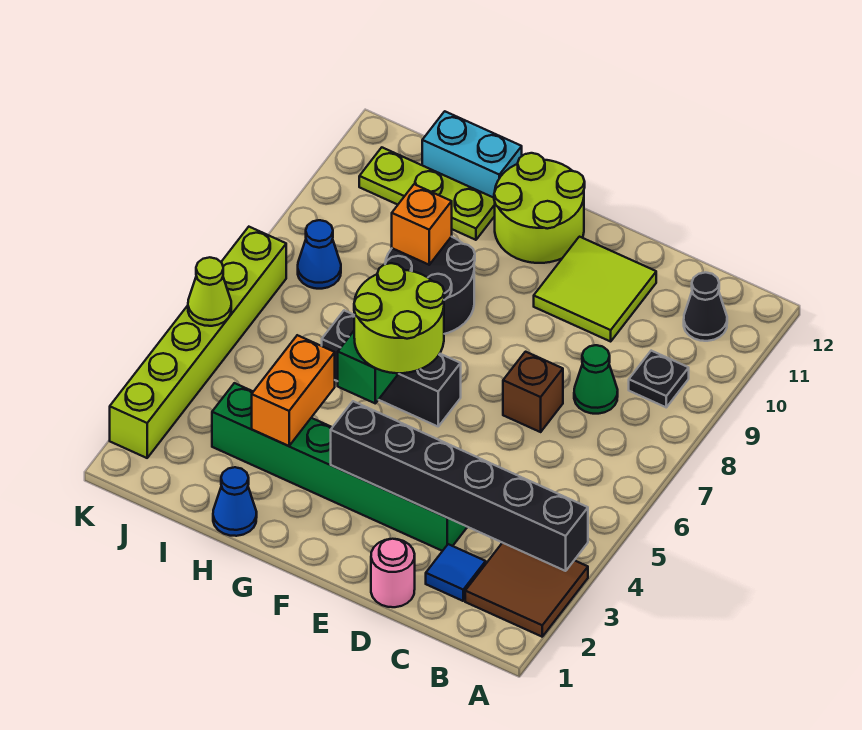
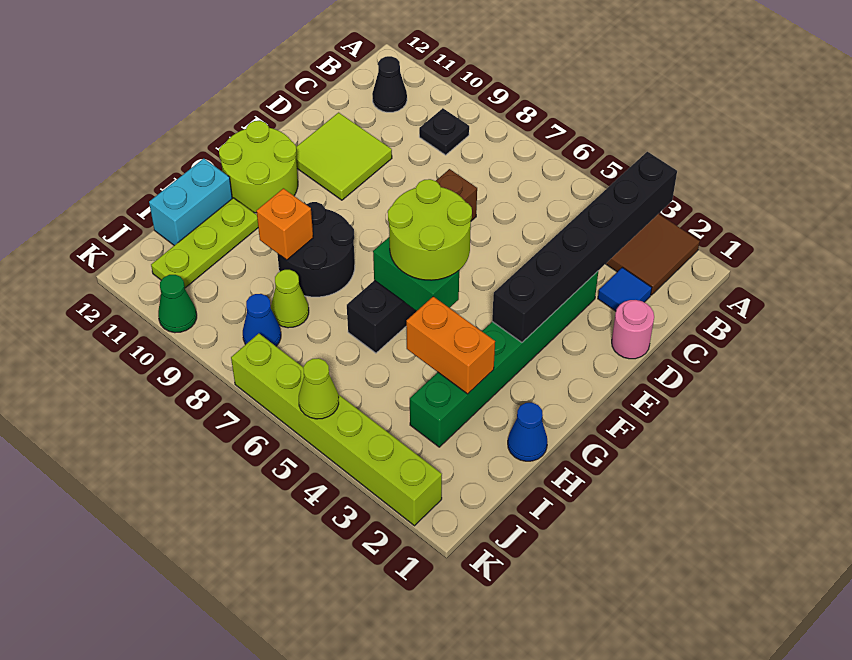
green cone C8 level 1 -> green cone K10 level 1
none -> lime cone I8 level 1

